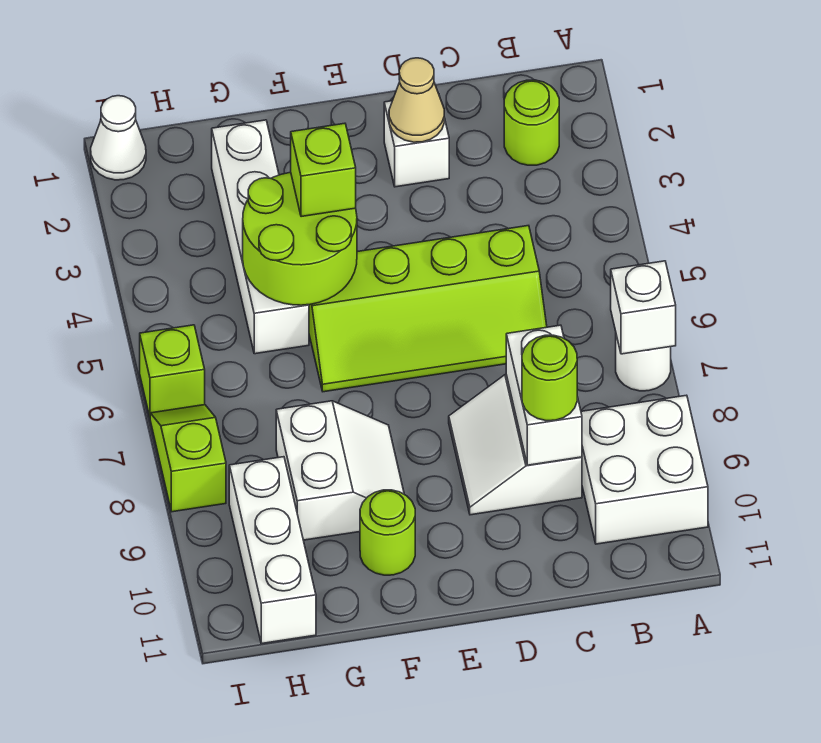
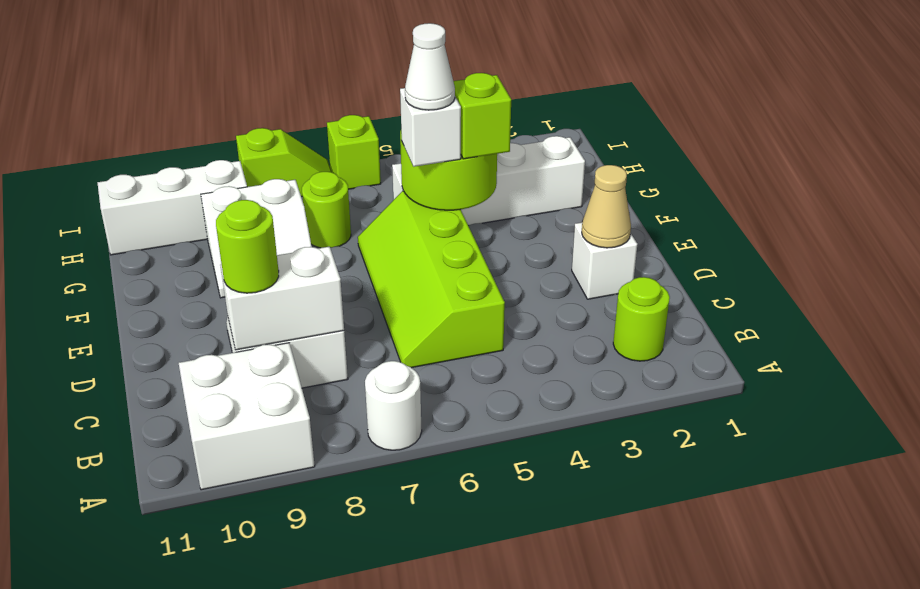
white brick A7 level 2 -> white brick F5 level 3
lime round brick F10 level 1 -> lime round brick G7 level 1
white cone I1 level 1 -> white cone F5 level 4

